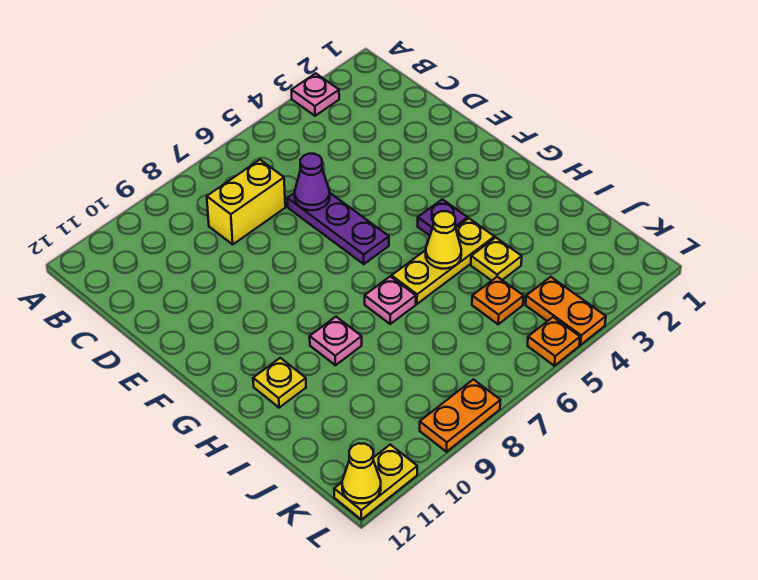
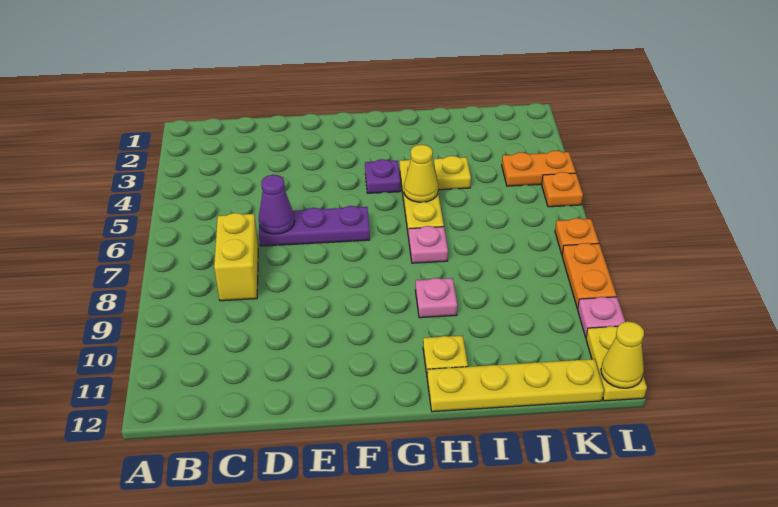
pink plate A3 level 1 -> pink plate L10 level 1
none -> yellow plate H12:K12 level 1
orange plate J5 level 1 -> orange plate L7 level 1

